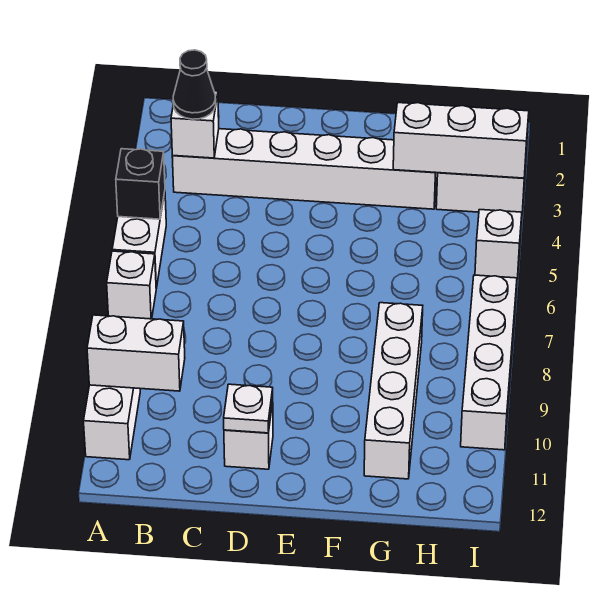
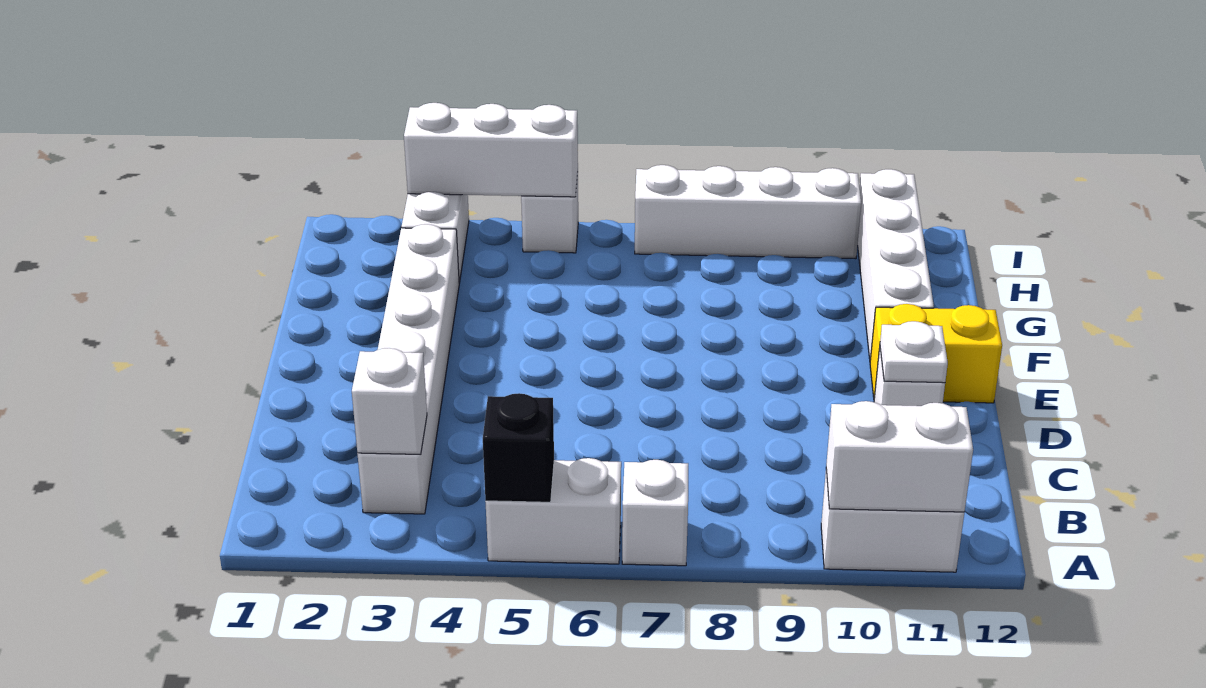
white brick A10:B10 level 2 -> white brick A10:A11 level 2
black cone B3 level 3 -> none
none -> yellow brick E11:E12 level 1
white brick G3:I3 level 2 -> white brick I3:I5 level 2
white brick G8:G11 level 1 -> white brick F11:I11 level 1

